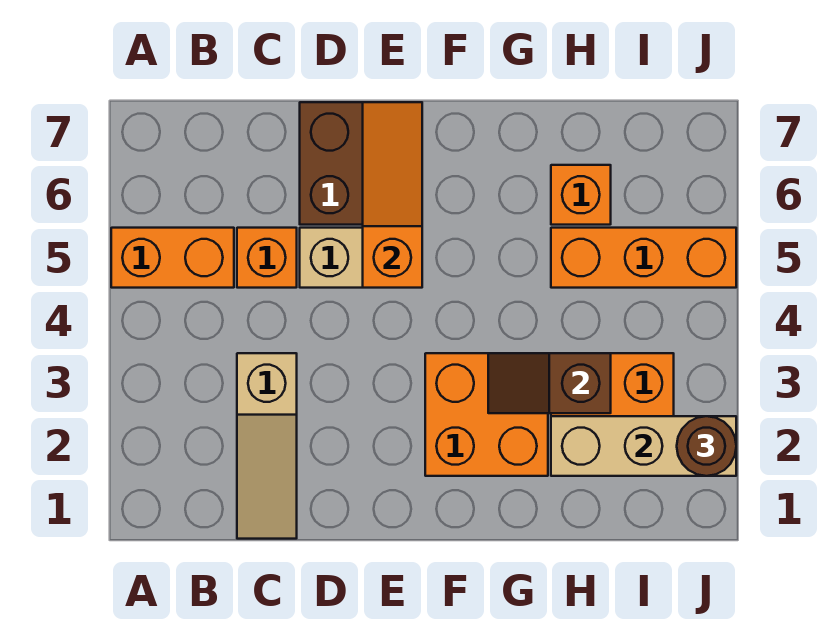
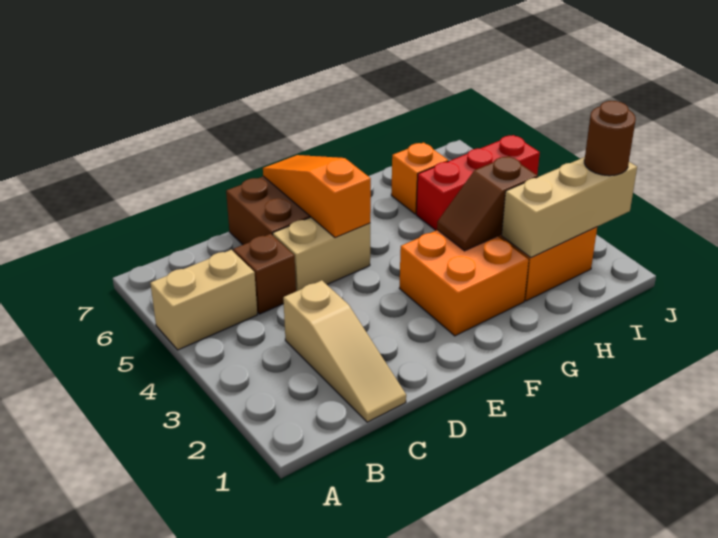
orange brick A5:B5 level 1 -> tan brick A5:B5 level 1
orange brick C5 level 1 -> brown brick C5 level 1
orange brick H5:J5 level 1 -> red brick H5:J5 level 1

